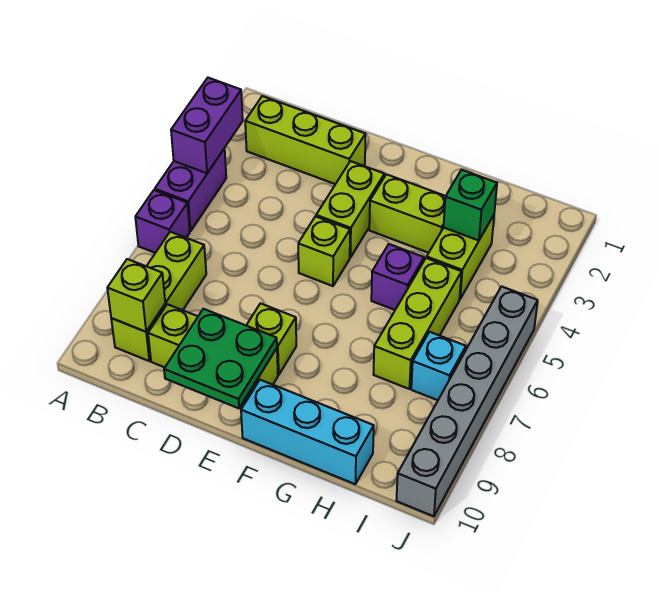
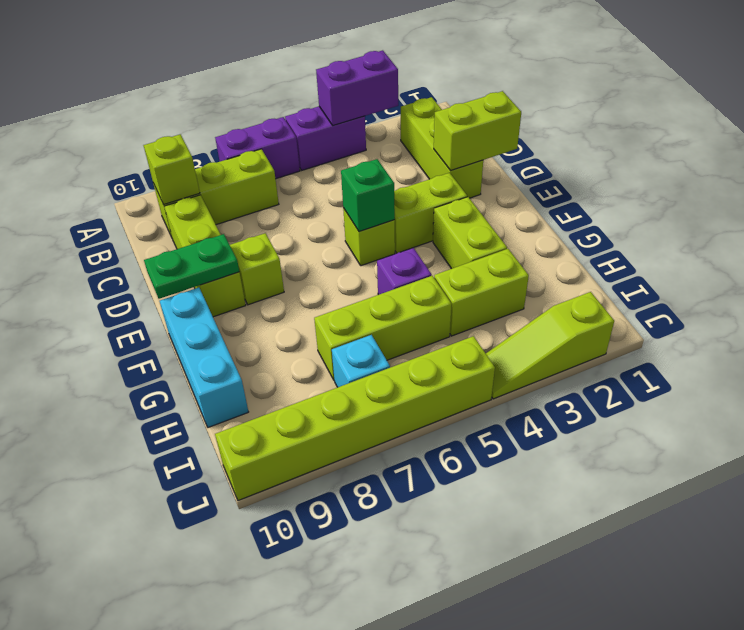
purple brick A6 level 1 -> purple brick A6:A7 level 1
none -> lime brick D1:D2 level 2
green plate D9:E10 level 2 -> green plate E9:E10 level 2
green brick H3 level 2 -> green brick E5 level 2
none -> lime slope J2:J4 level 1 top 2
grey brick J5:J10 level 1 -> lime brick J5:J10 level 1

